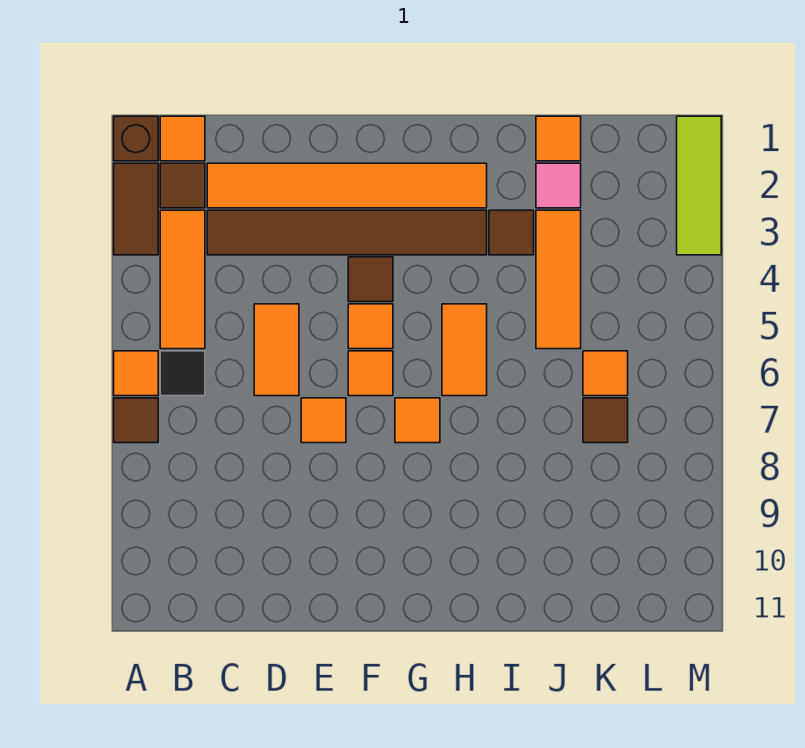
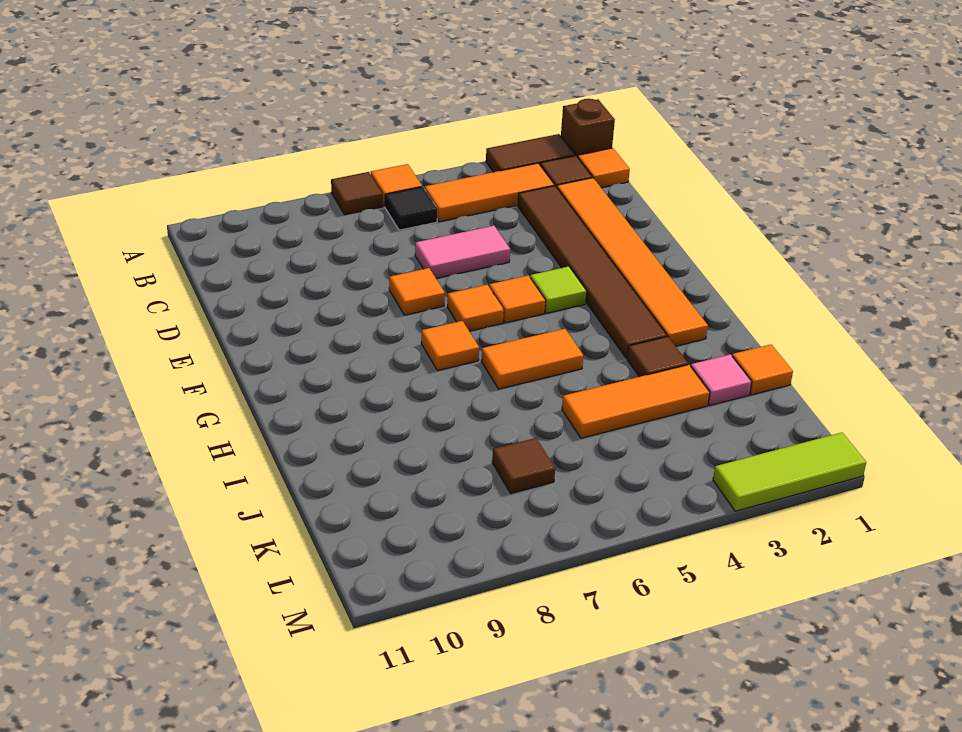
orange tile D5:D6 level 1 -> pink tile D5:D6 level 1
brown tile F4 level 1 -> lime tile F4 level 1
orange tile K6 level 1 -> none

